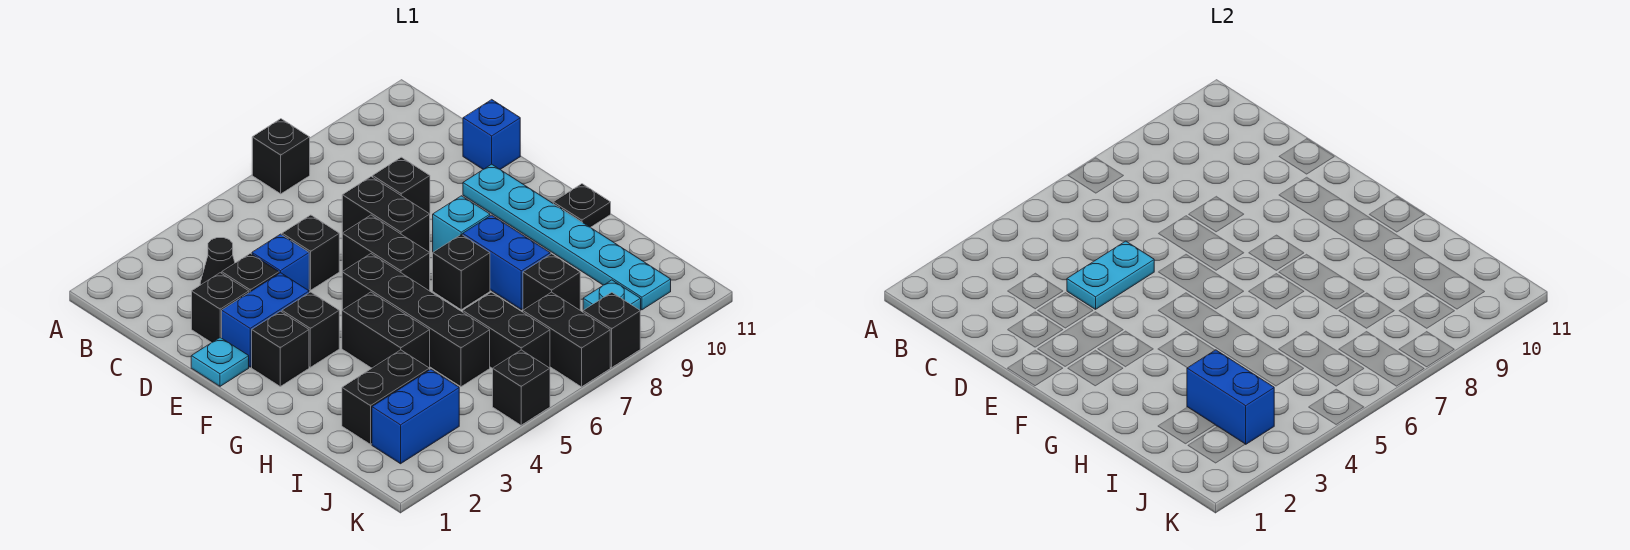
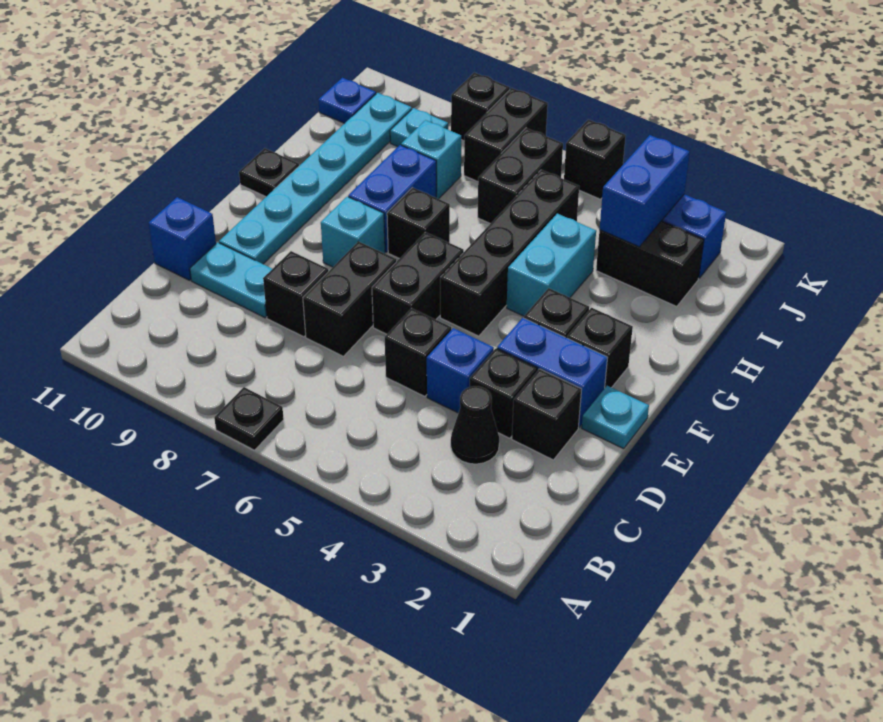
black brick A7 level 1 -> black plate A7 level 1
cyan plate D4:D5 level 2 -> cyan plate D9:D10 level 1
black brick G4:H4 level 1 -> cyan brick G4:H4 level 1
black brick I8 level 1 -> cyan brick I8 level 1
none -> blue plate J11 level 1

